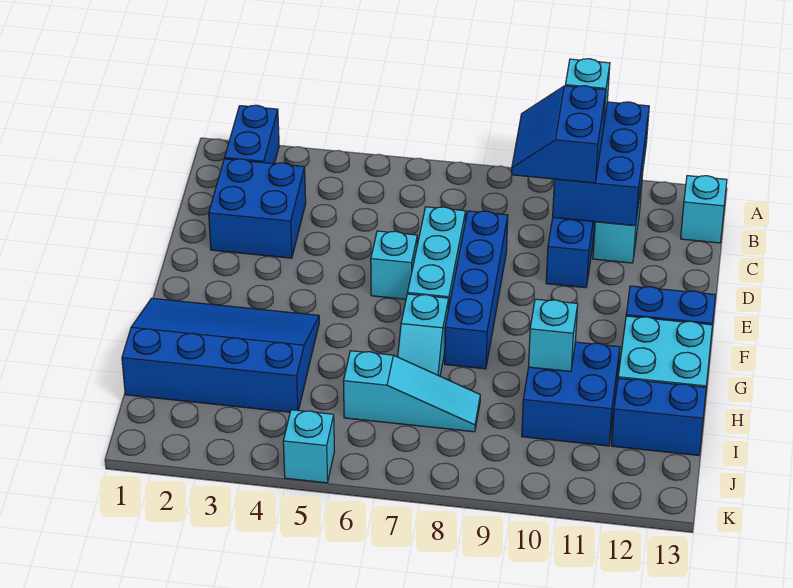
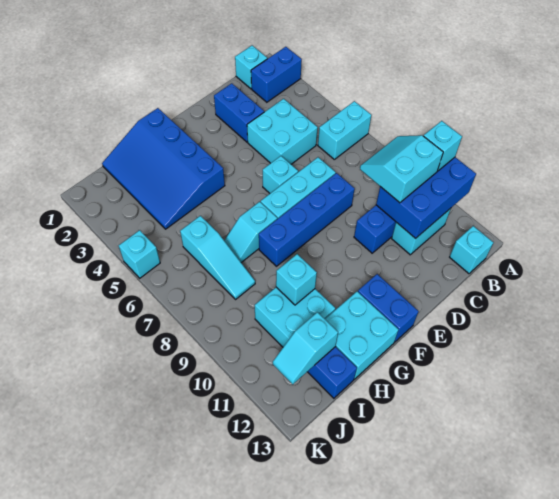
none -> cyan brick A6:B6 level 1
none -> cyan brick B1 level 1
blue slope B9:C10 level 3 top 10 -> cyan slope B9:C10 level 3 top 10
blue brick C2:D3 level 1 -> blue brick D2:D3 level 1
none -> cyan brick C4:D5 level 1
blue slope G1:I4 level 1 top I -> blue slope G1:I4 level 1 top G
blue brick H10:I11 level 1 -> cyan brick H10:I11 level 1
none -> cyan slope I12:J12 level 2 top I

